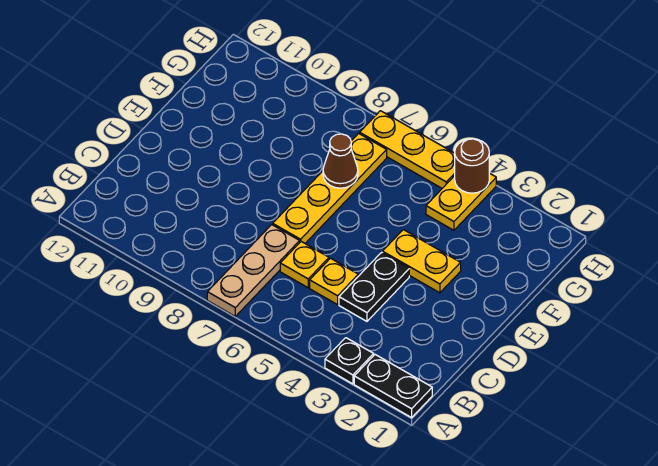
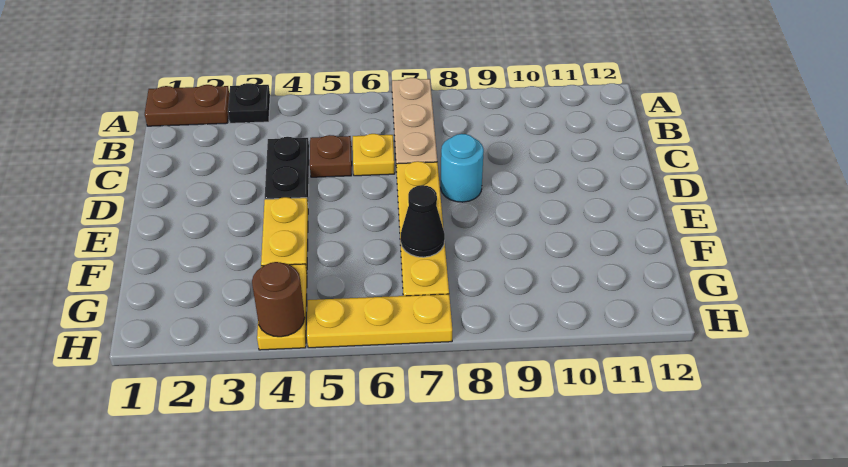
black plate A1:A2 level 1 -> brown plate A1:A2 level 1
yellow plate C5 level 1 -> brown plate C5 level 1
none -> cyan round brick D8 level 1
yellow plate E3:E4 level 1 -> yellow plate E4:F4 level 1
brown cone F7 level 2 -> black cone F7 level 2

